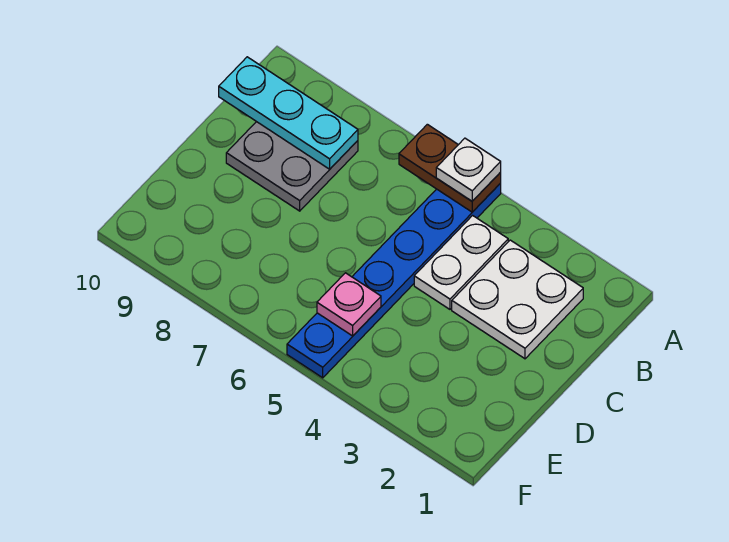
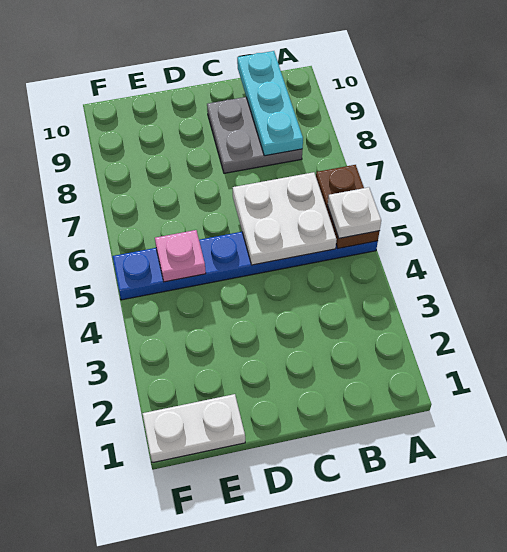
white plate B2:C3 level 1 -> white plate B5:C6 level 2
white plate B4:C4 level 1 -> white plate E1:F1 level 1

